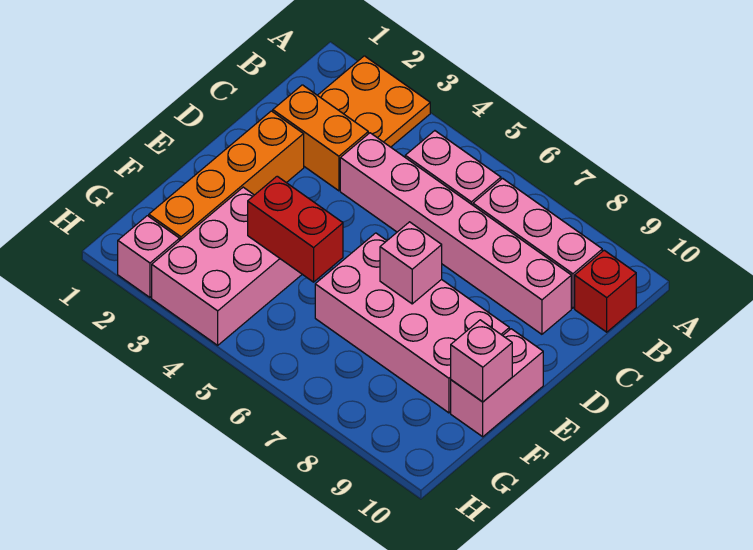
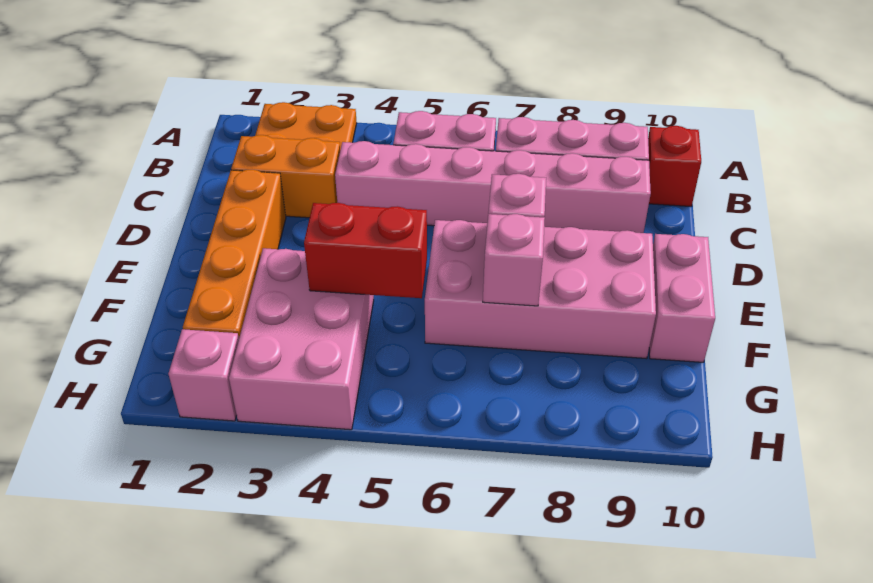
pink brick F10 level 2 -> pink brick F7 level 2

